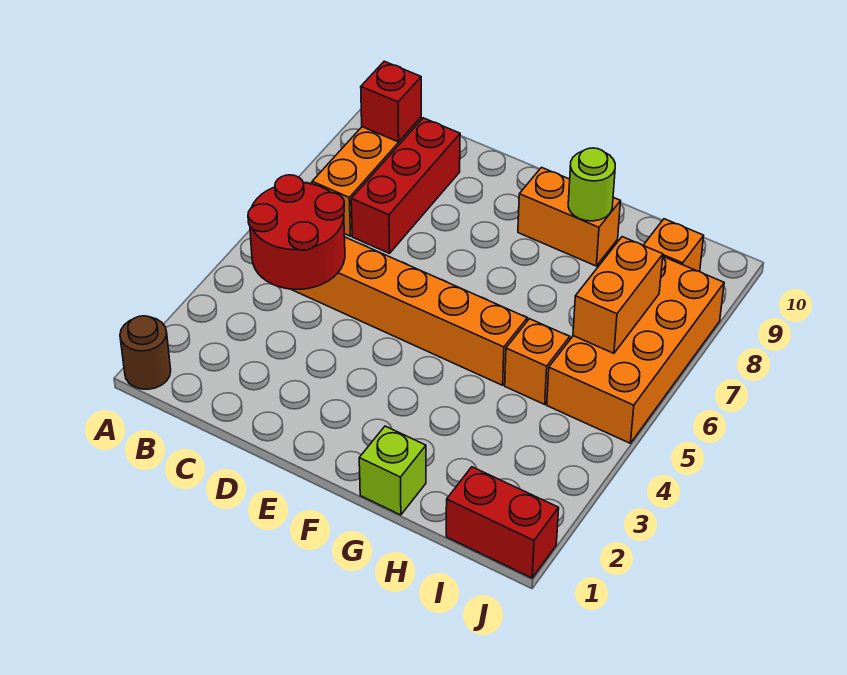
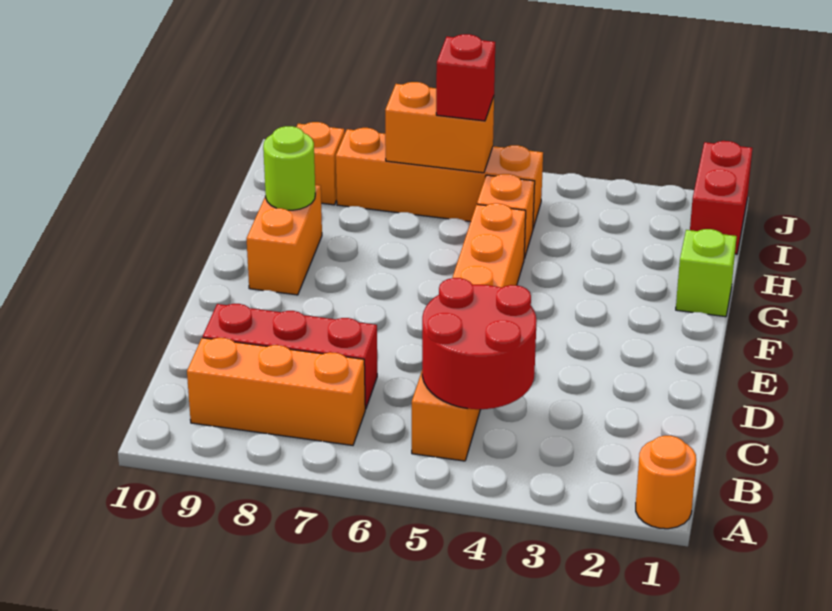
brown round brick A1 level 1 -> orange round brick A1 level 1
red brick B9 level 2 -> red brick I6 level 3
orange brick I5:J8 level 1 -> orange brick I5:I8 level 1

